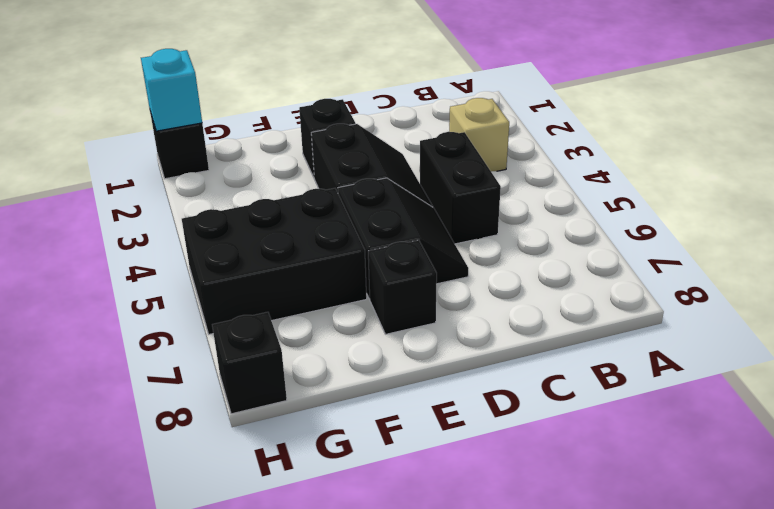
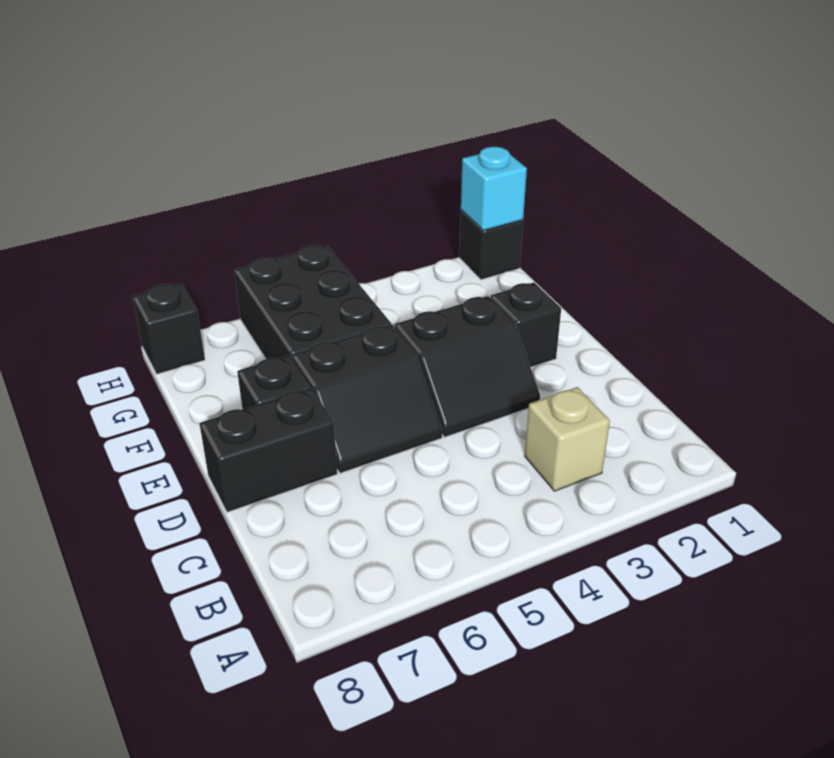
black brick C4:C5 level 1 -> black brick D7:D8 level 1

